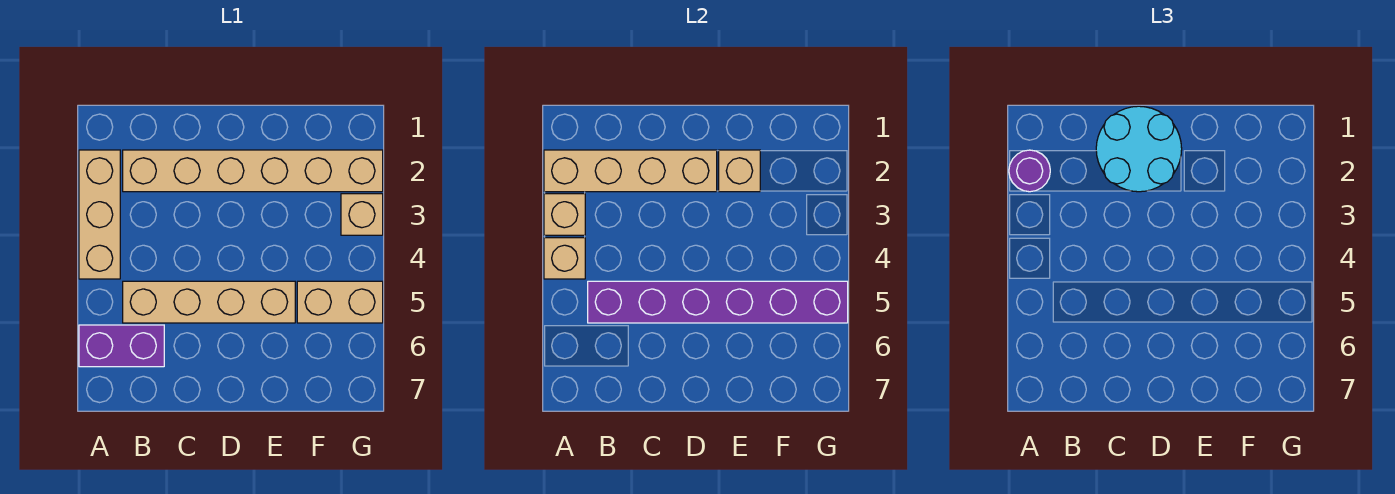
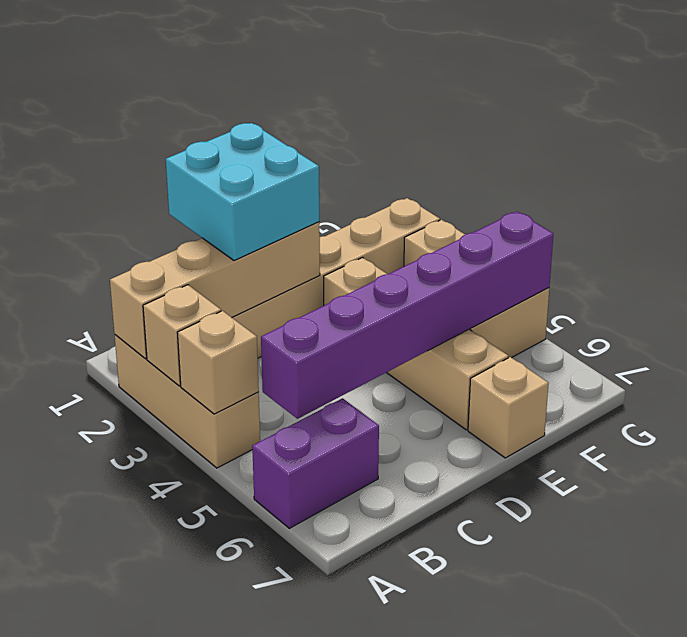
purple round brick A2 level 3 -> none
tan brick B5:E5 level 1 -> tan brick E3:E6 level 1
cyan round brick C1:D2 level 3 -> cyan brick C1:D2 level 3
tan brick E2 level 2 -> tan brick E7 level 1

